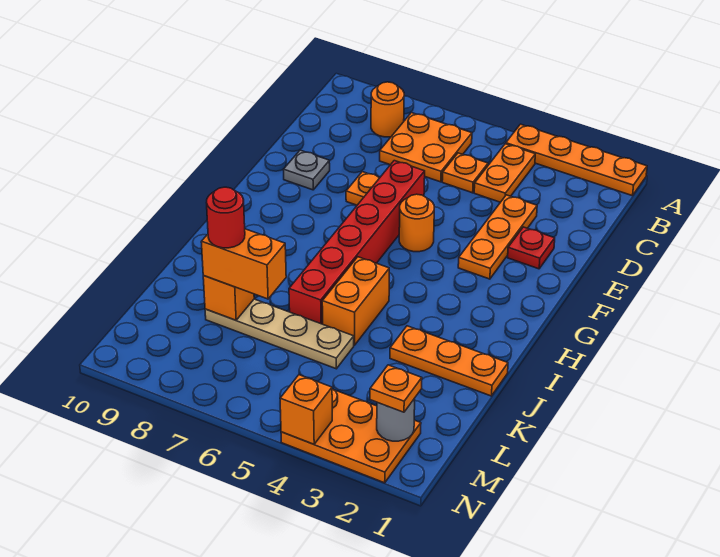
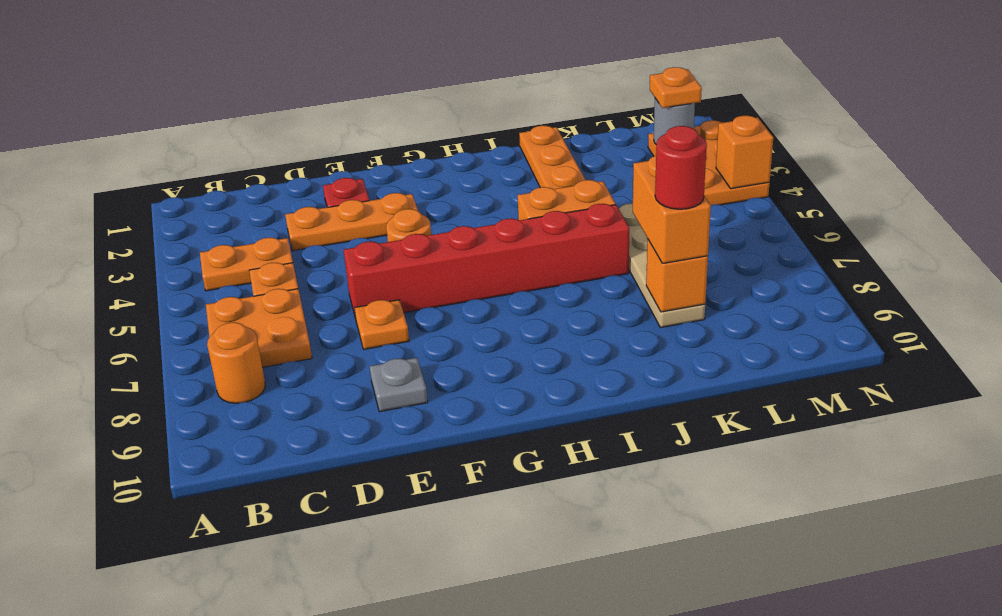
orange plate A1:A4 level 1 -> none

